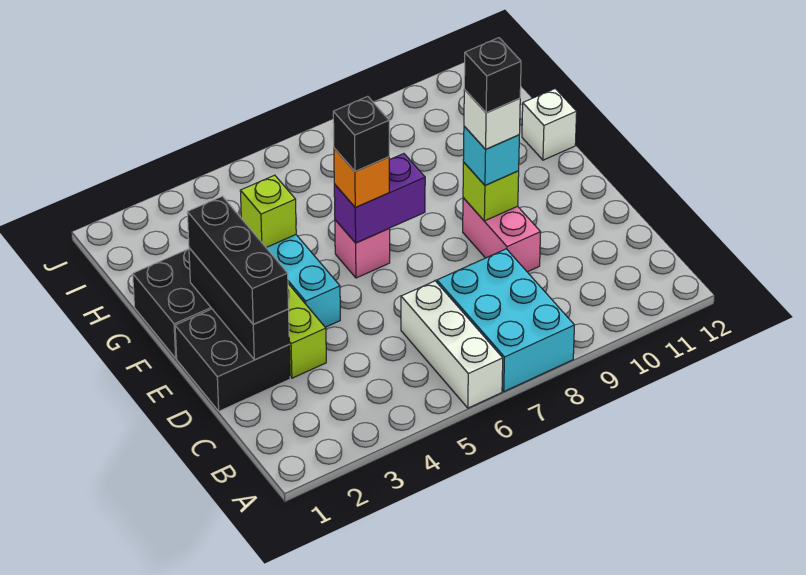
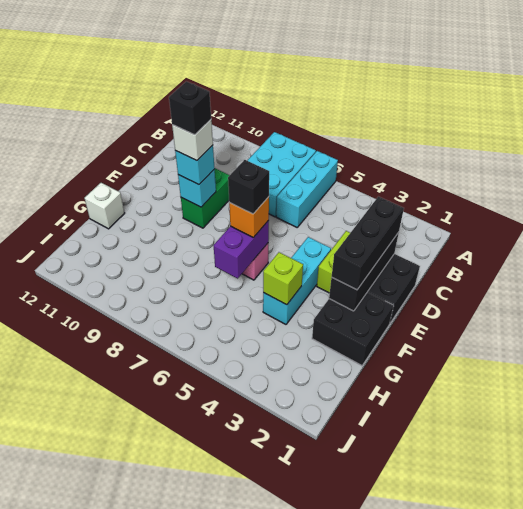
white brick A6:C6 level 1 -> cyan brick A6:C6 level 1
pink brick D9:E9 level 1 -> green brick D9:E9 level 1
lime brick E9 level 2 -> cyan brick E9 level 2
purple brick F6:F7 level 2 -> purple brick F6:G6 level 2

